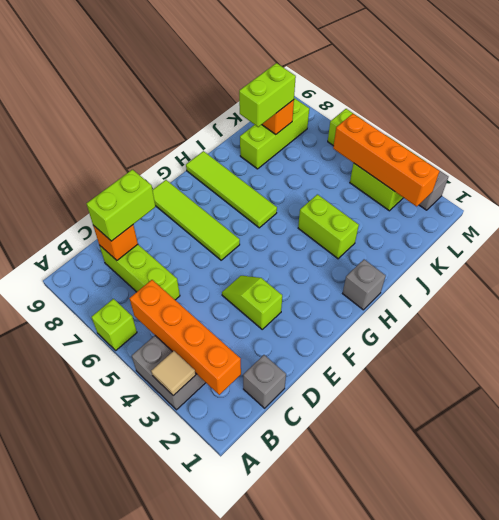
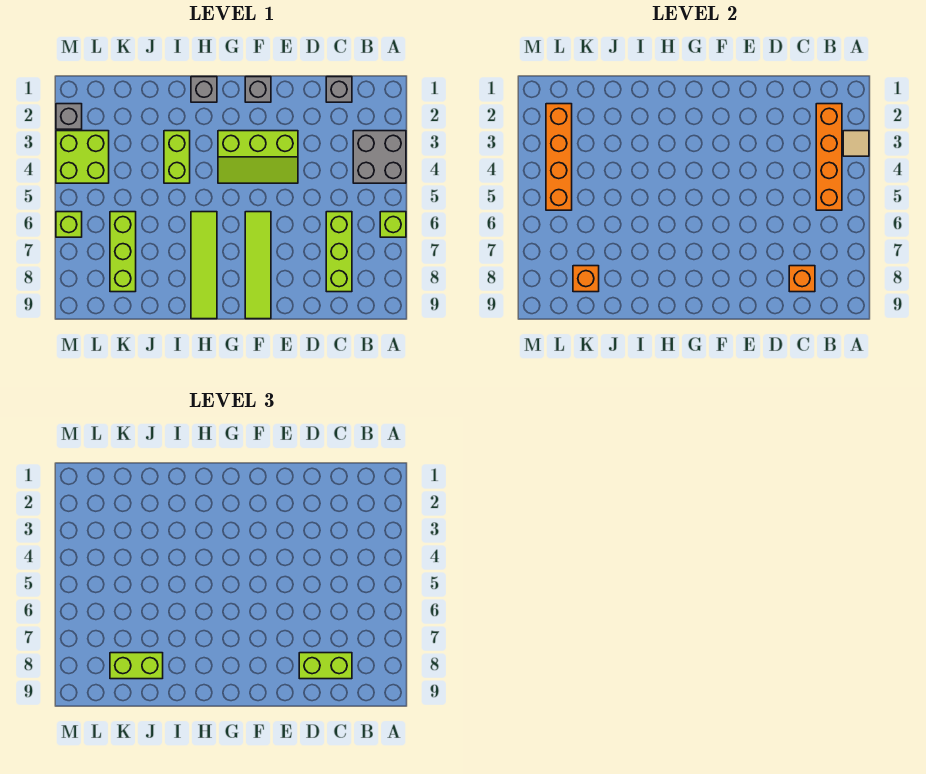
lime slope E3:E4 level 1 top 3 -> lime slope E3:G4 level 1 top 3
none -> grey brick F1 level 1
lime brick J8:L8 level 1 -> lime brick K6:K8 level 1

